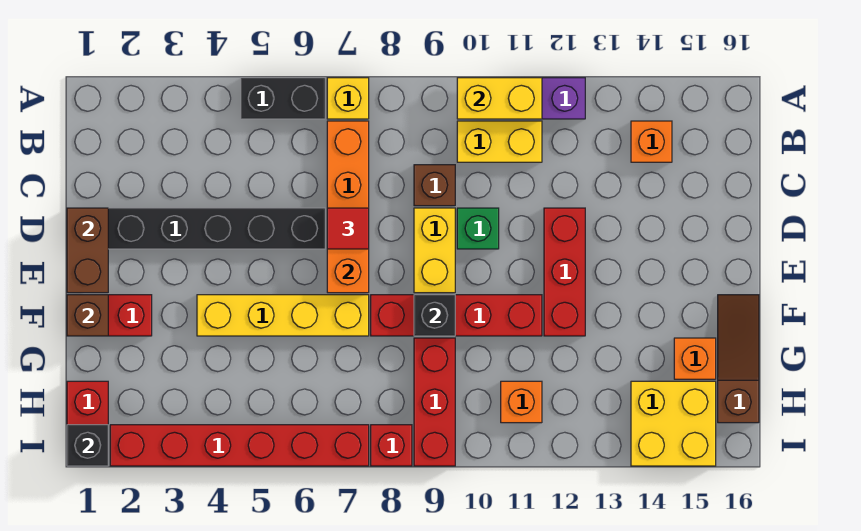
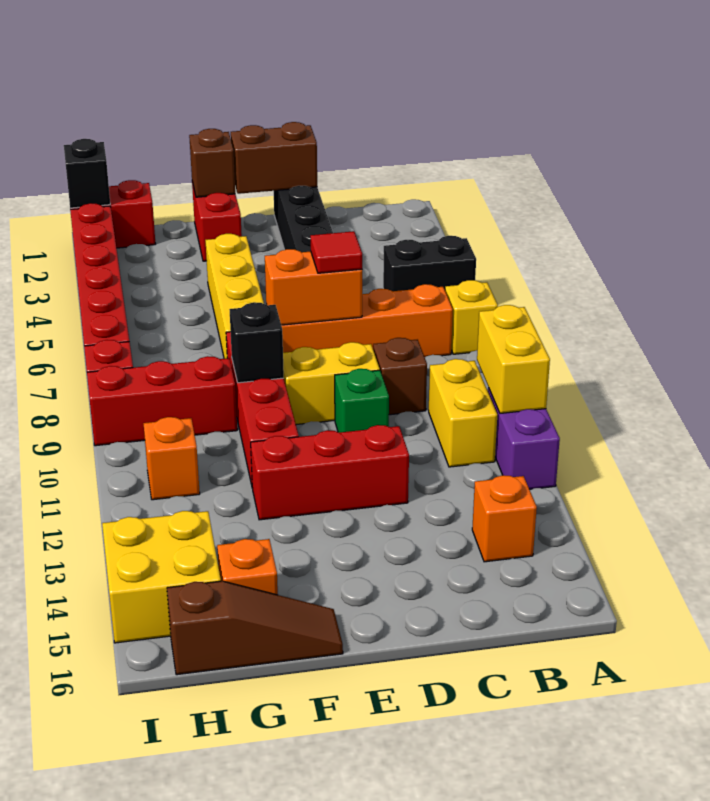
black brick A5:A6 level 1 -> black brick A5:B5 level 1

